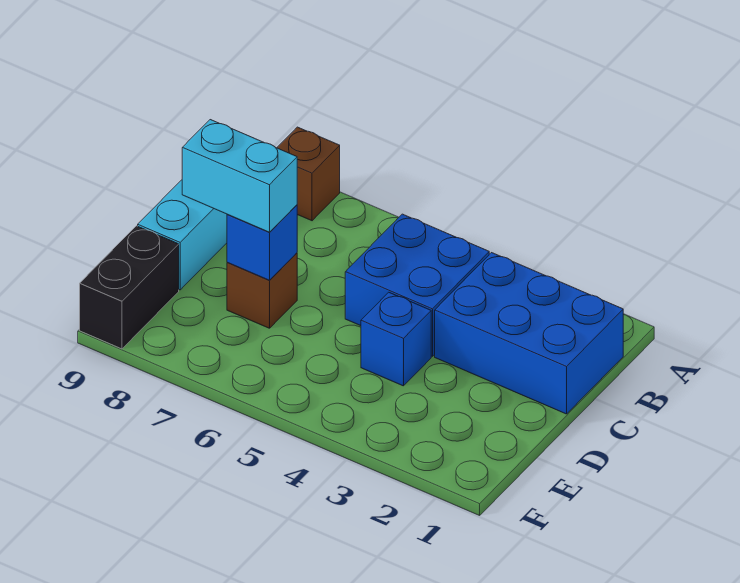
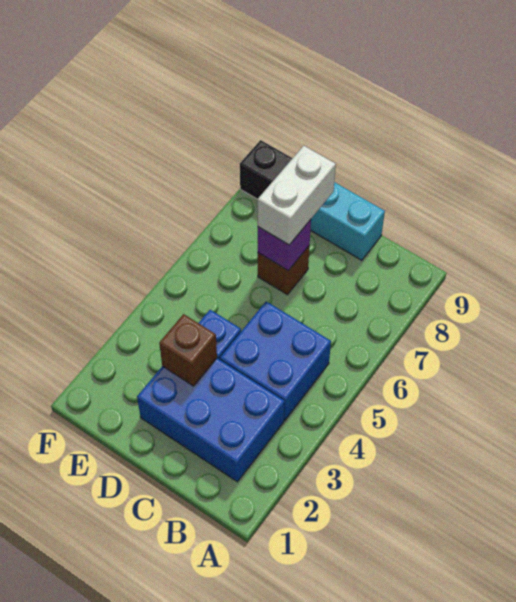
brown brick A8 level 1 -> brown brick D3 level 2
blue brick B1:C3 level 1 -> blue brick B2:D3 level 1
blue brick D7 level 2 -> purple brick D7 level 2
cyan brick D7:D8 level 3 -> white brick D7:D8 level 3

